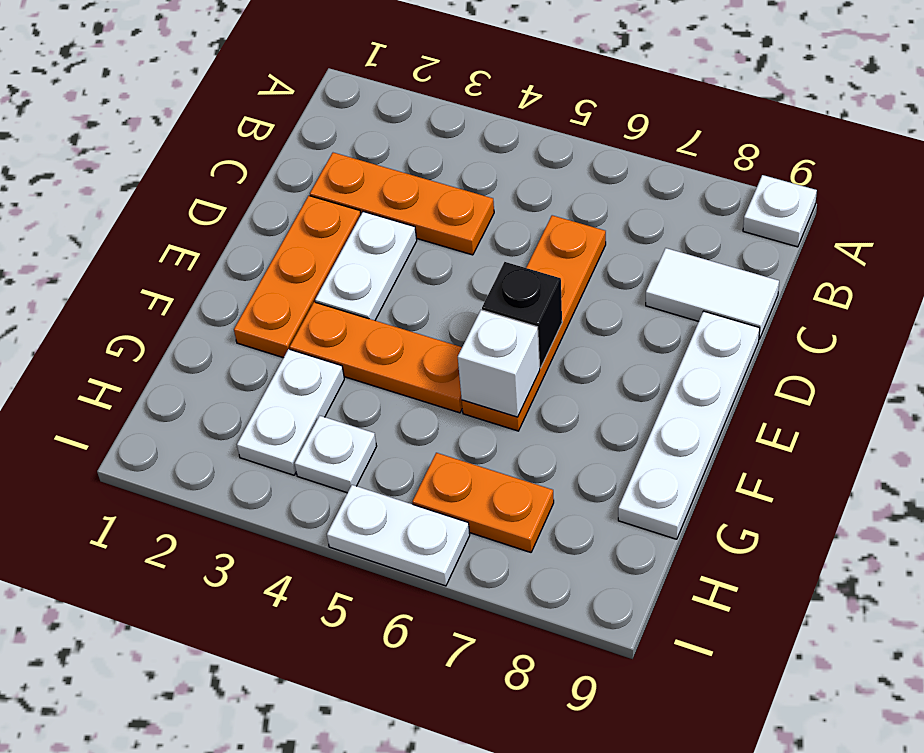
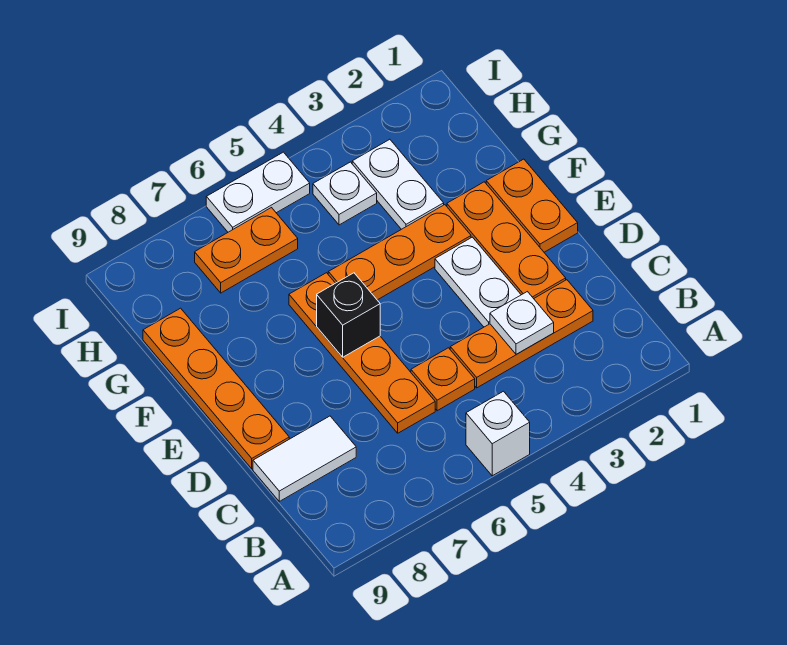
white plate A9 level 1 -> white plate C3 level 2
none -> orange plate C5 level 1
white plate D9:G9 level 1 -> orange plate D9:G9 level 1
none -> orange plate E1:F1 level 1
white brick F6 level 2 -> white brick A5 level 1

